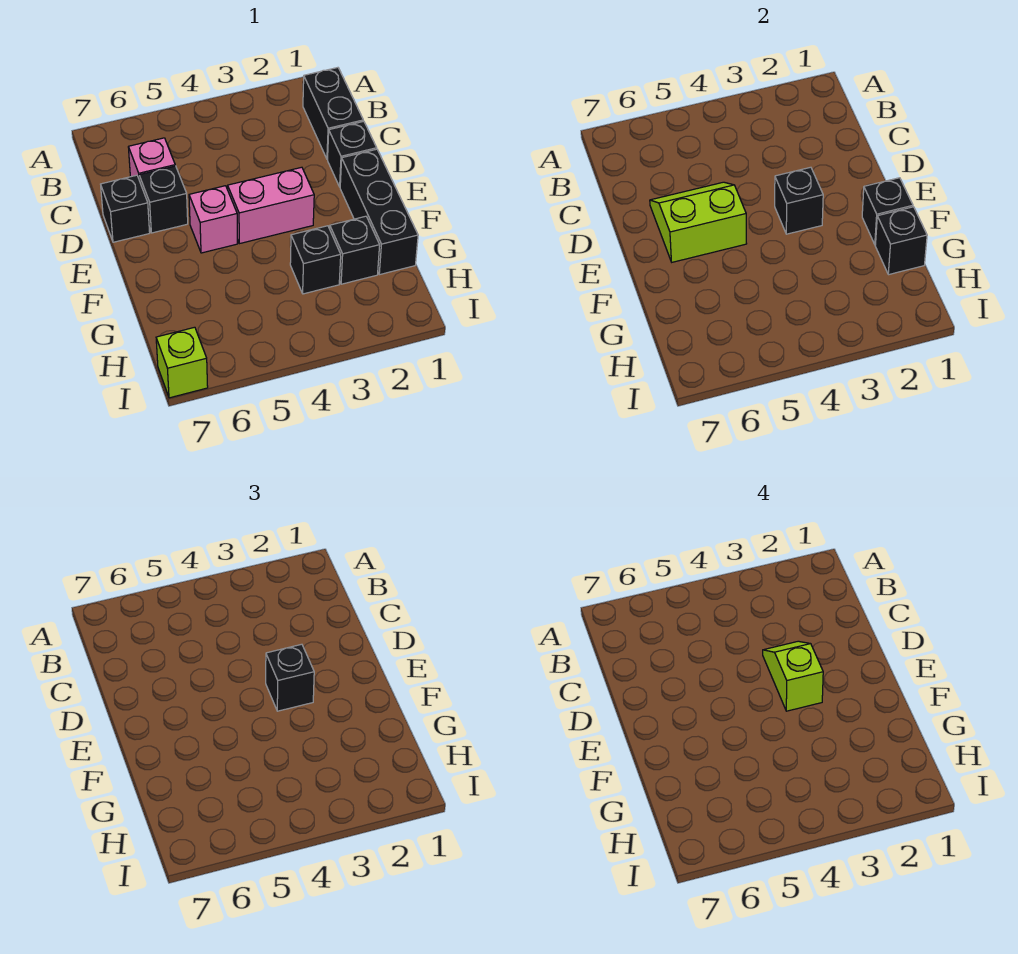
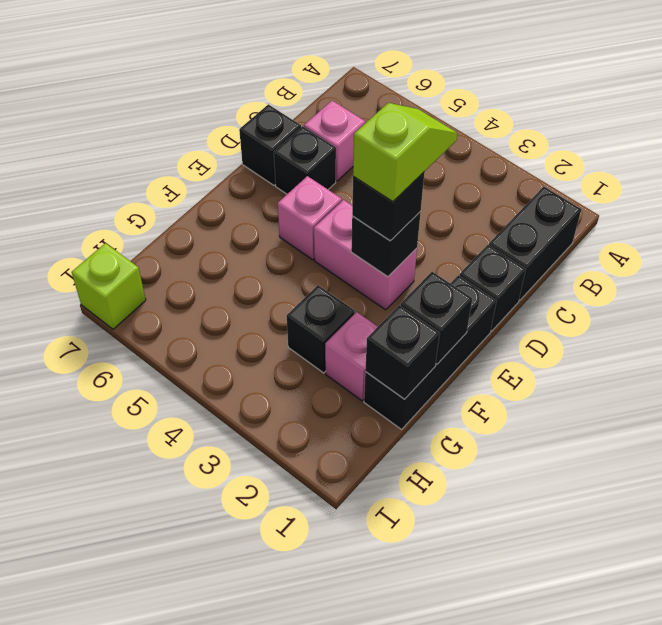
lime slope D5:E6 level 2 top E -> none
black brick G2 level 1 -> pink brick G2 level 1

